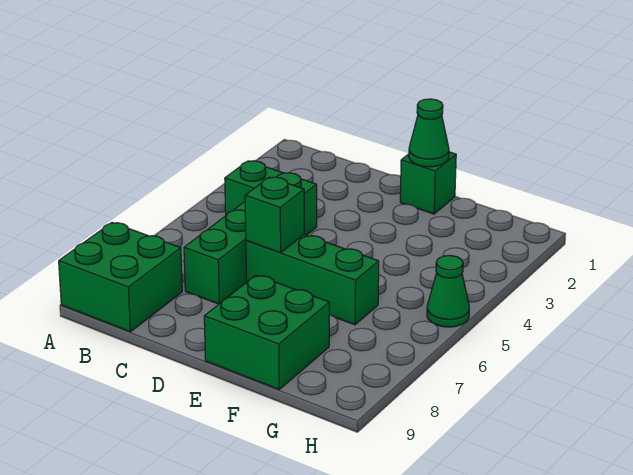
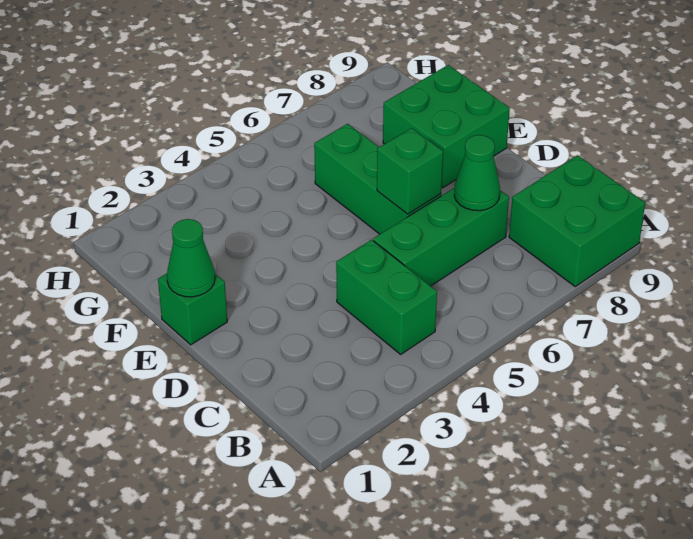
green cone H5 level 1 -> green cone C7 level 2

